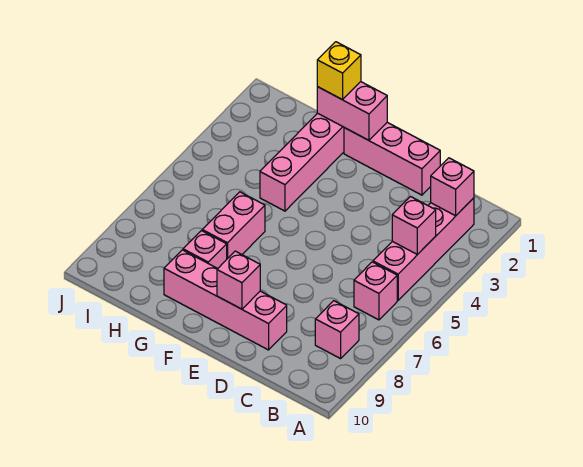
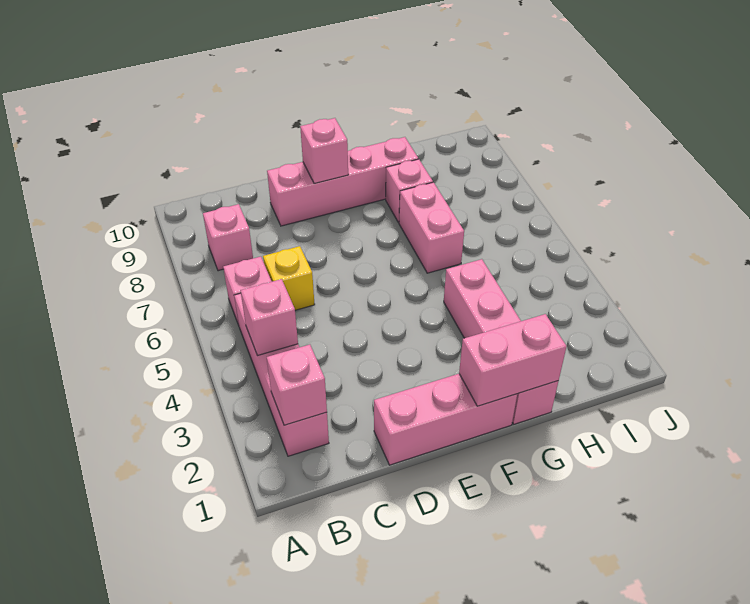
yellow brick G1 level 3 -> yellow brick C6 level 1

